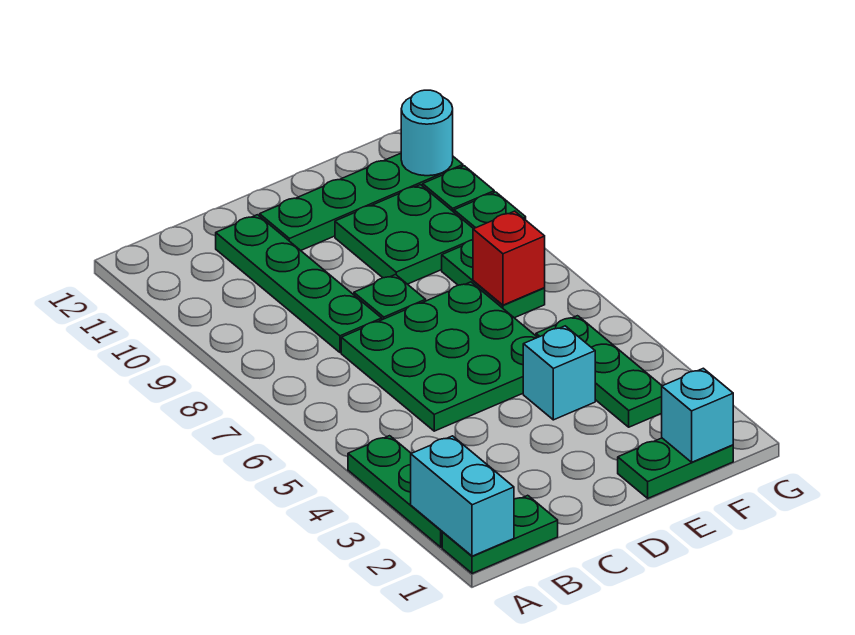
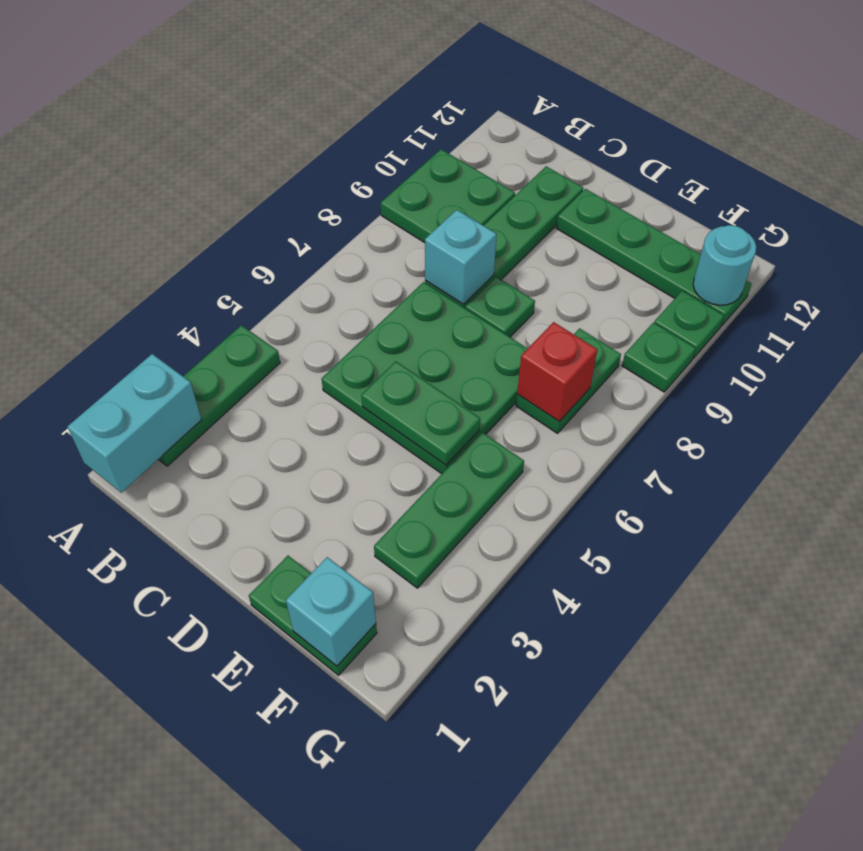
green plate A1:B1 level 1 -> green plate D5:E5 level 2
cyan brick E4 level 1 -> cyan brick C8 level 2
green plate E9:F10 level 1 -> green plate A9:B10 level 1

